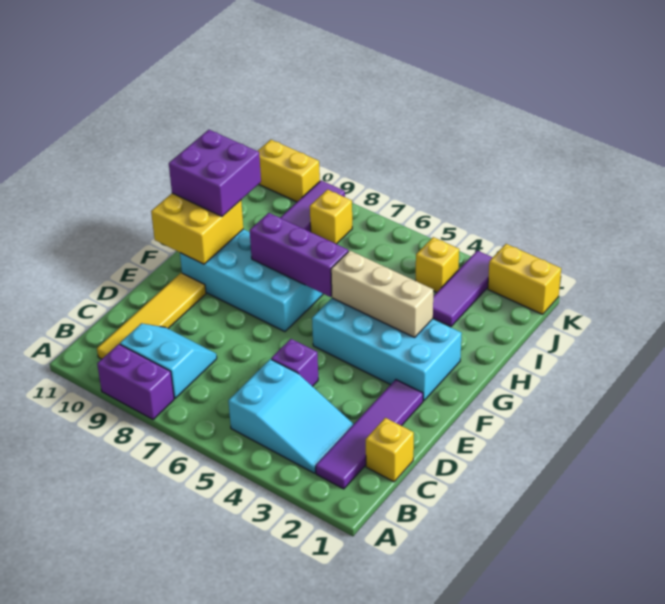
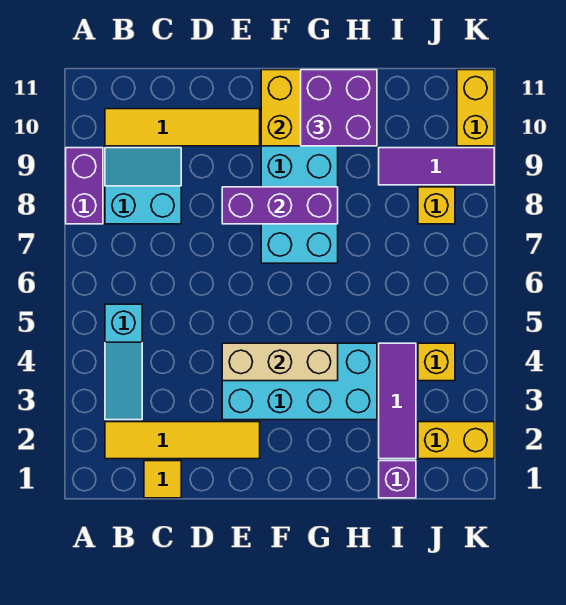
purple tile B2:E2 level 1 -> yellow tile B2:E2 level 1
cyan slope B3:C5 level 1 top 5 -> cyan slope B3:B5 level 1 top 5
cyan slope B8:C9 level 1 top B -> cyan slope B8:C9 level 1 top 8
yellow brick C1 level 1 -> yellow tile C1 level 1
purple brick D5 level 1 -> purple brick I1 level 1
cyan brick F2:G5 level 1 -> cyan brick E3:H4 level 1
tan brick G3:G5 level 2 -> tan brick E4:G4 level 2
purple brick G6:G8 level 2 -> purple brick E8:G8 level 2
purple tile I3:K3 level 1 -> purple tile I2:I4 level 1
yellow brick K1:K2 level 1 -> yellow brick J2:K2 level 1

